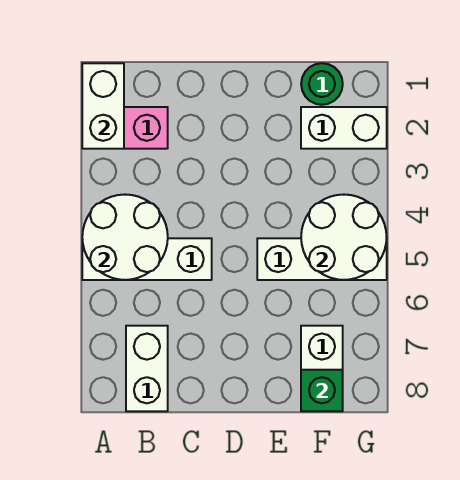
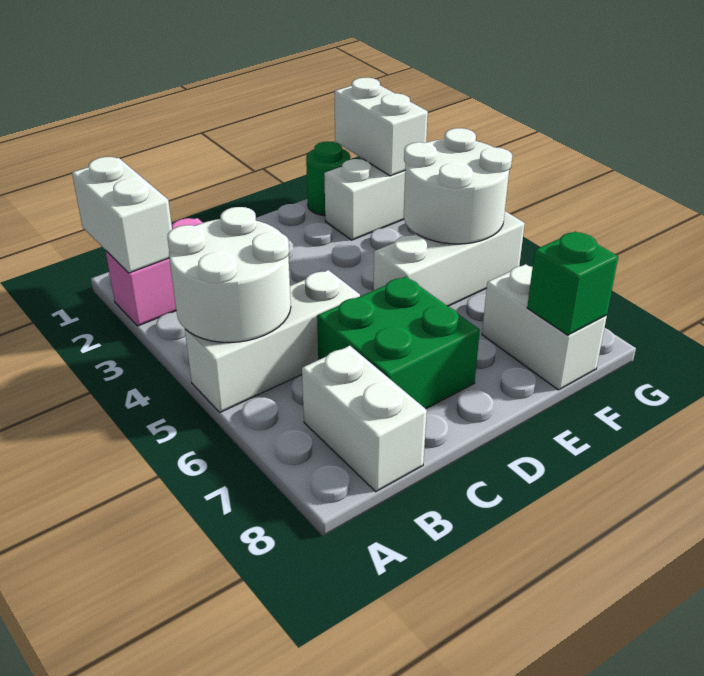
none -> green brick C6:D7 level 1
none -> white brick G1:G2 level 2

